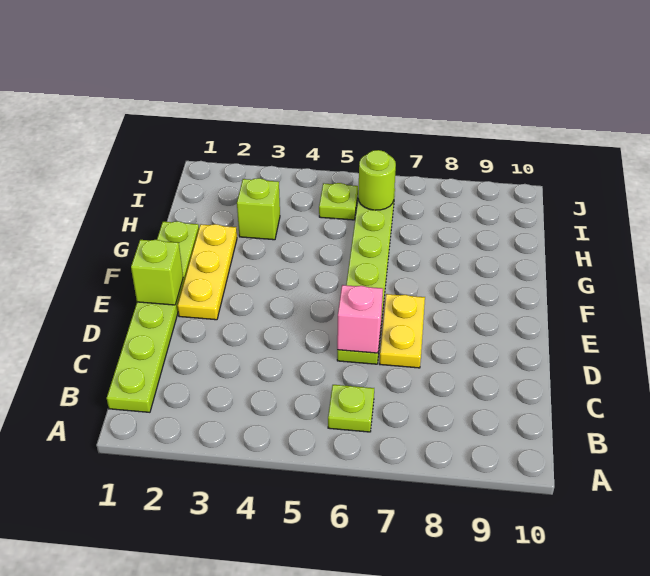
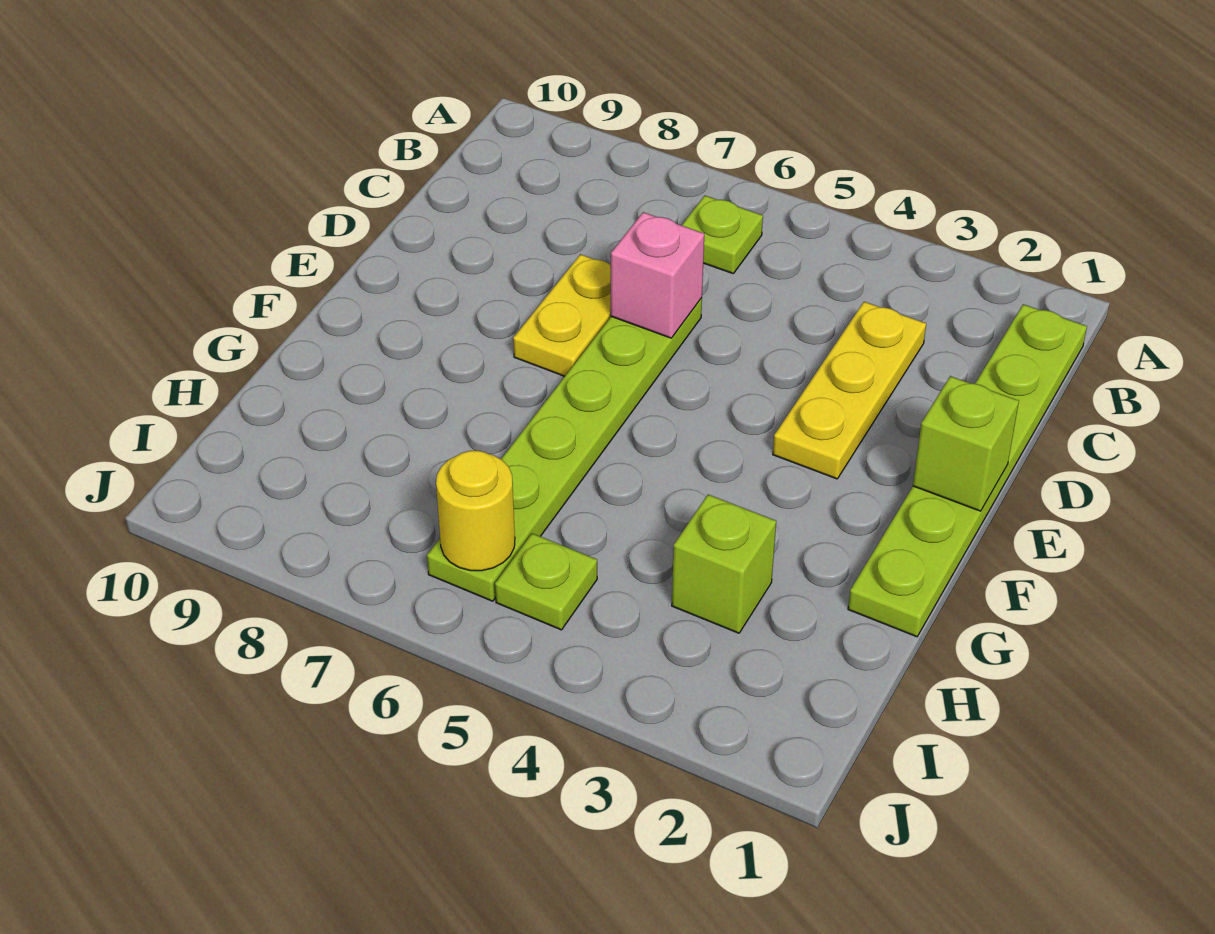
yellow plate E2:G2 level 1 -> yellow plate C3:E3 level 1
lime round brick I6 level 2 -> yellow round brick I6 level 2

